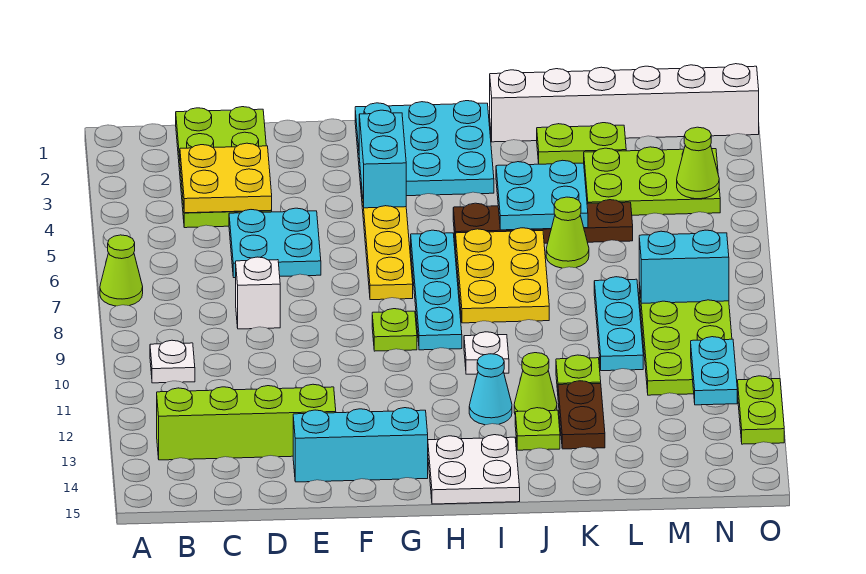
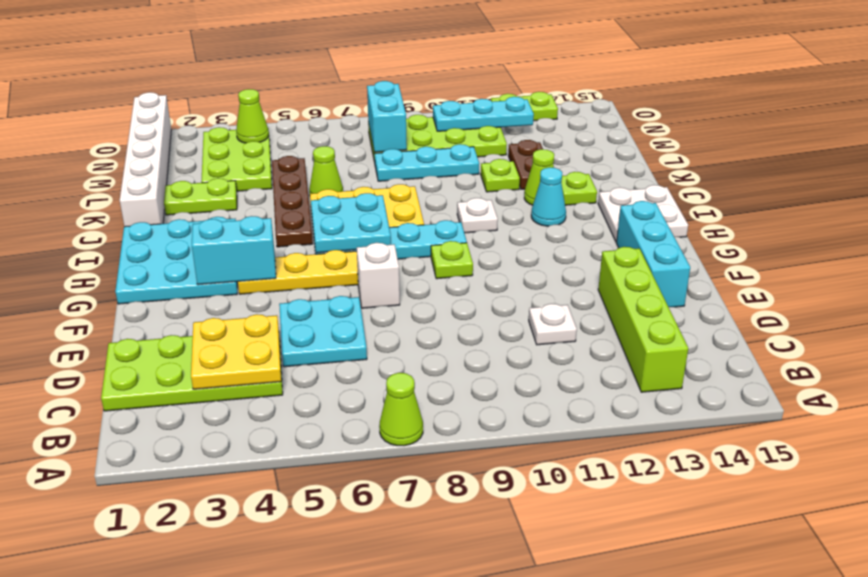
white plate B10 level 1 -> white plate D11 level 1
white brick D8 level 1 -> white brick F7 level 1
cyan plate J4:K5 level 2 -> cyan plate H6:I7 level 2
lime plate K2:L2 level 1 -> lime plate K2:K3 level 1
brown plate K12:K13 level 1 -> brown plate K12:L12 level 1
cyan plate N11:N12 level 2 -> cyan plate N10:N12 level 2

